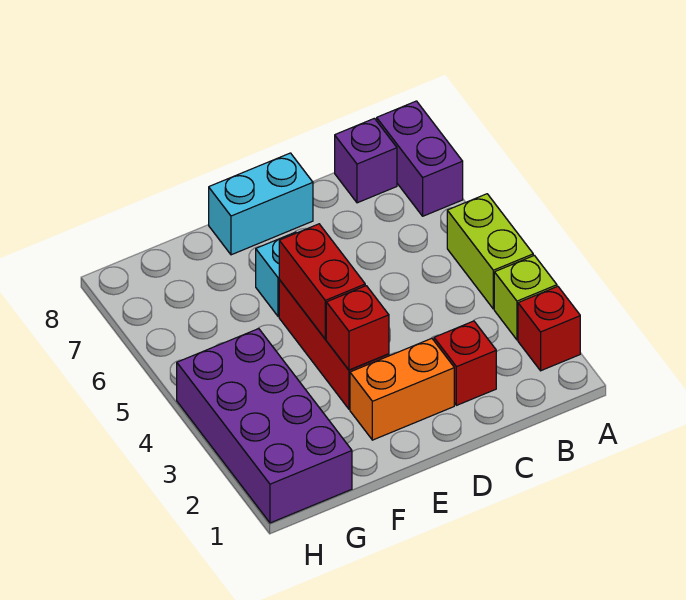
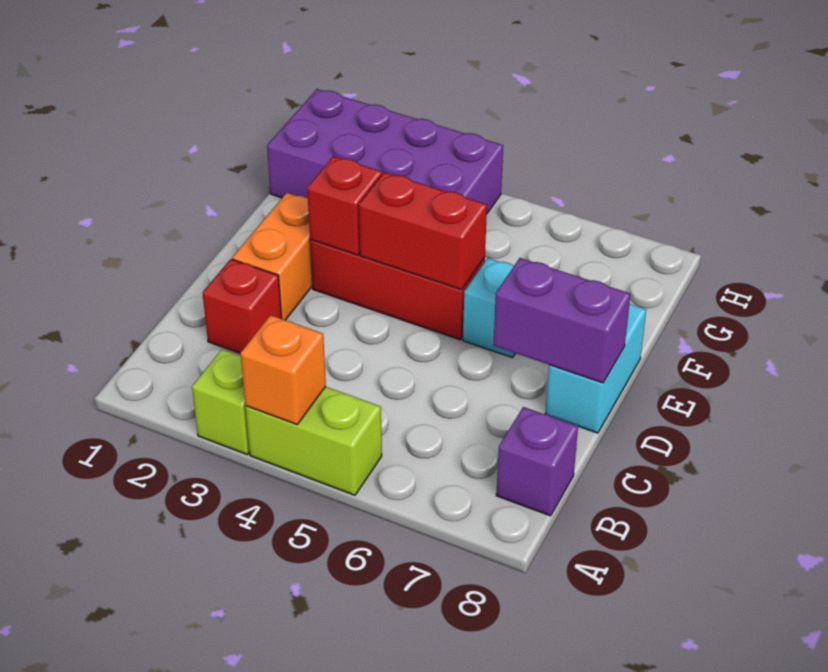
red brick A2 level 1 -> none
none -> orange brick A4 level 2
purple brick A7:A8 level 1 -> purple brick D7:D8 level 2

